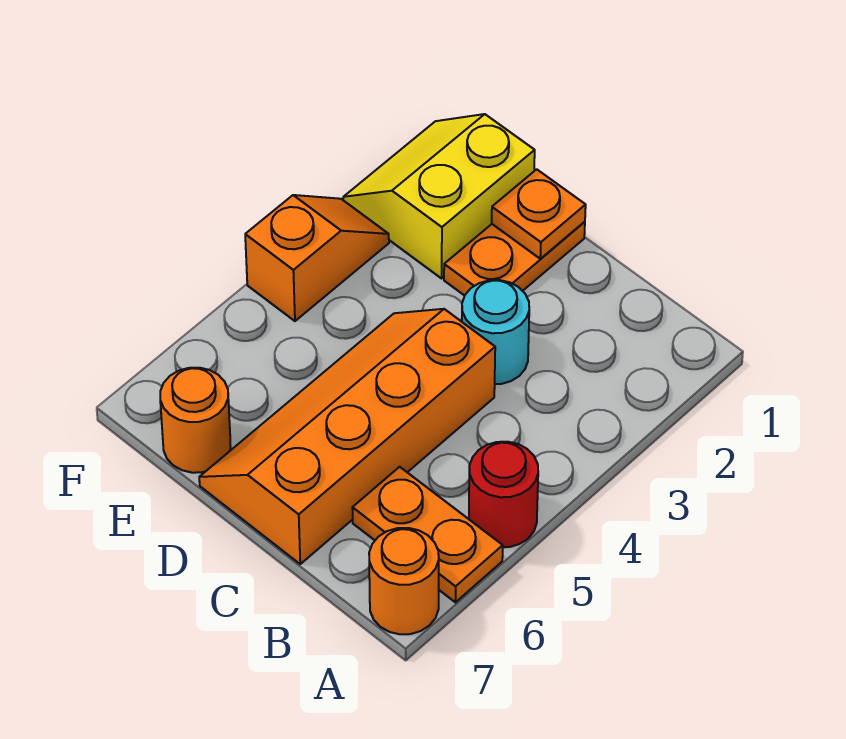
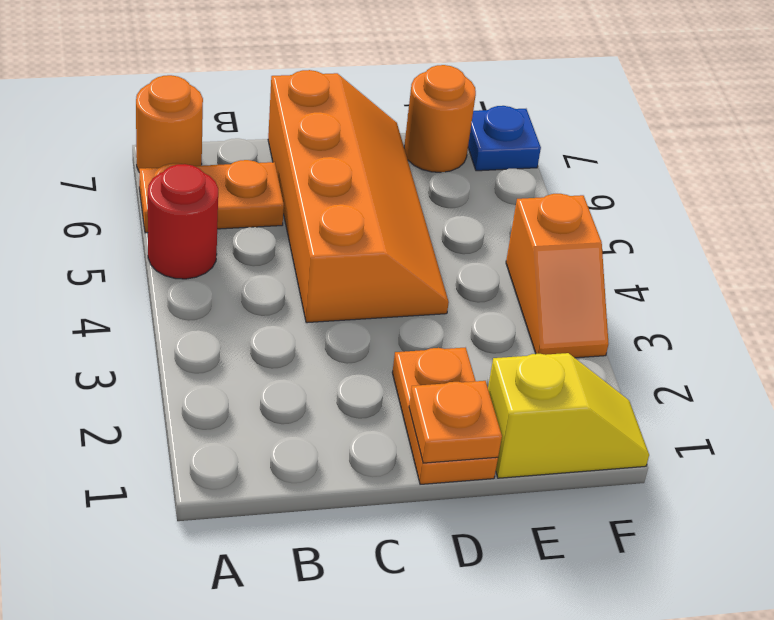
cyan round brick C3 level 1 -> none
yellow slope E1:F2 level 1 top E -> yellow slope E1:F1 level 1 top E
none -> blue plate F7 level 1

